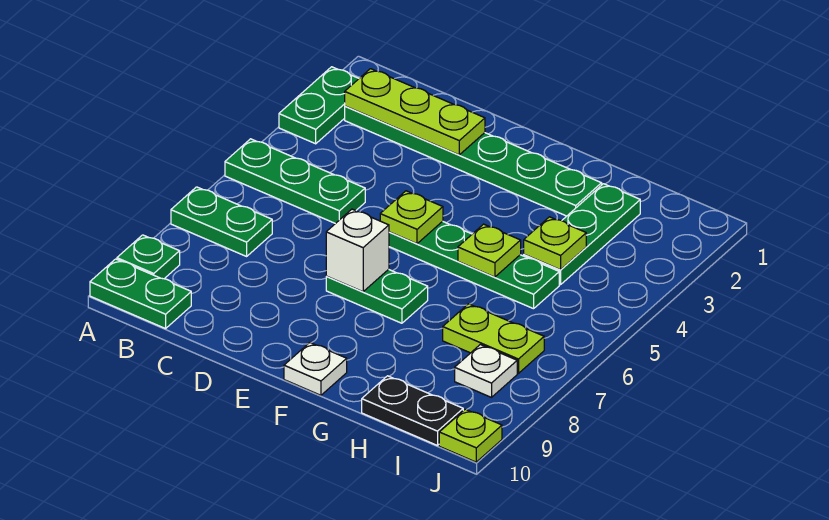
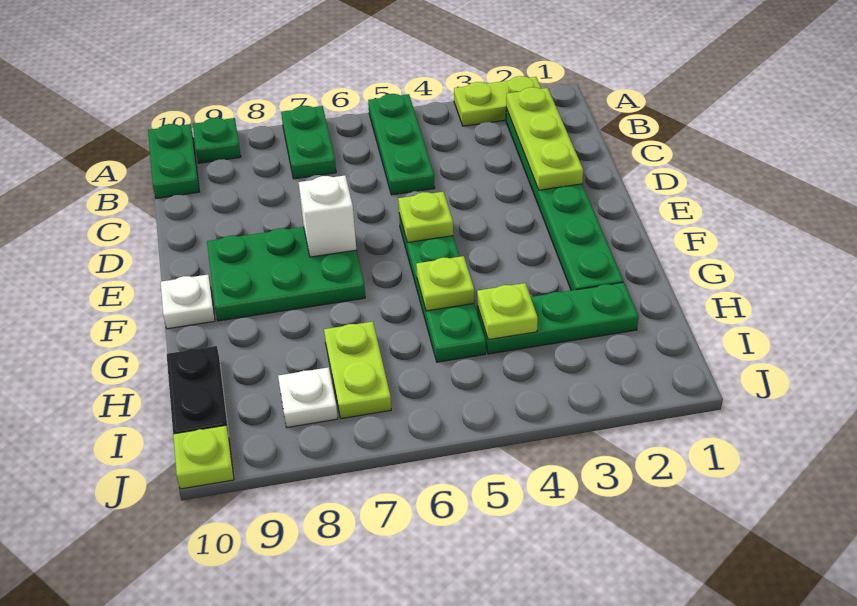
green plate A2:A3 level 1 -> lime plate A2:A3 level 1
green plate E7:F7 level 1 -> green plate E7:F9 level 1

